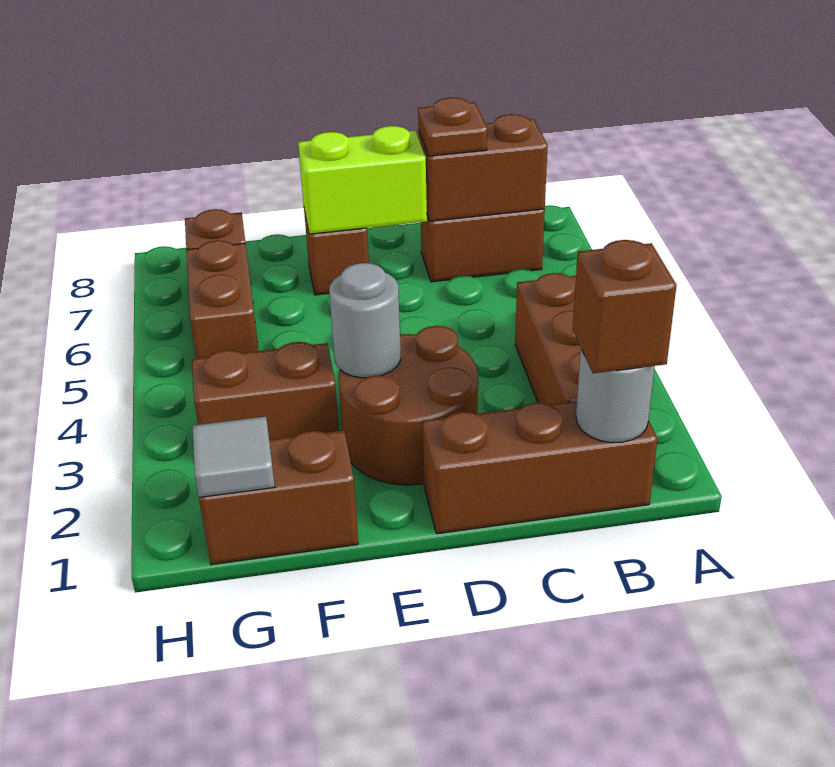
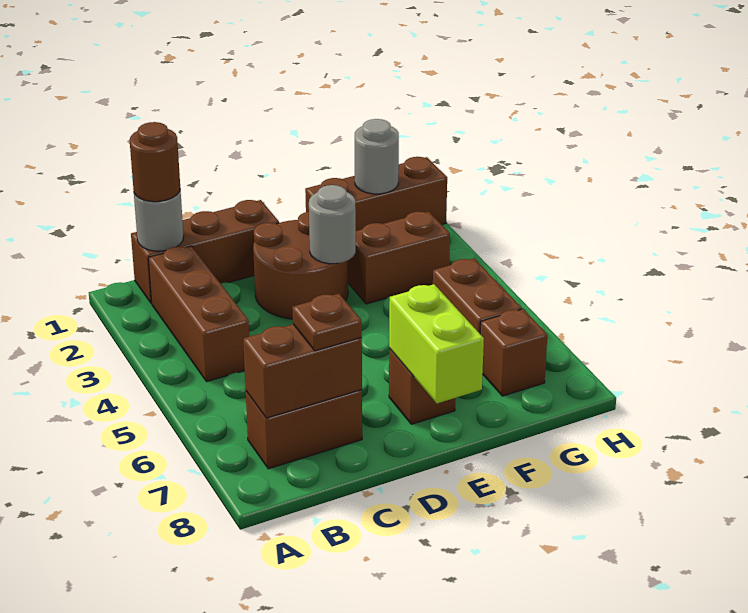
brown brick B1 level 3 -> brown round brick B1 level 3
lime brick D7:E7 level 2 -> lime brick E7:E8 level 2
brown brick F1:G1 level 1 -> brown brick F1:H1 level 1
grey tile G1 level 2 -> grey round brick G1 level 2

